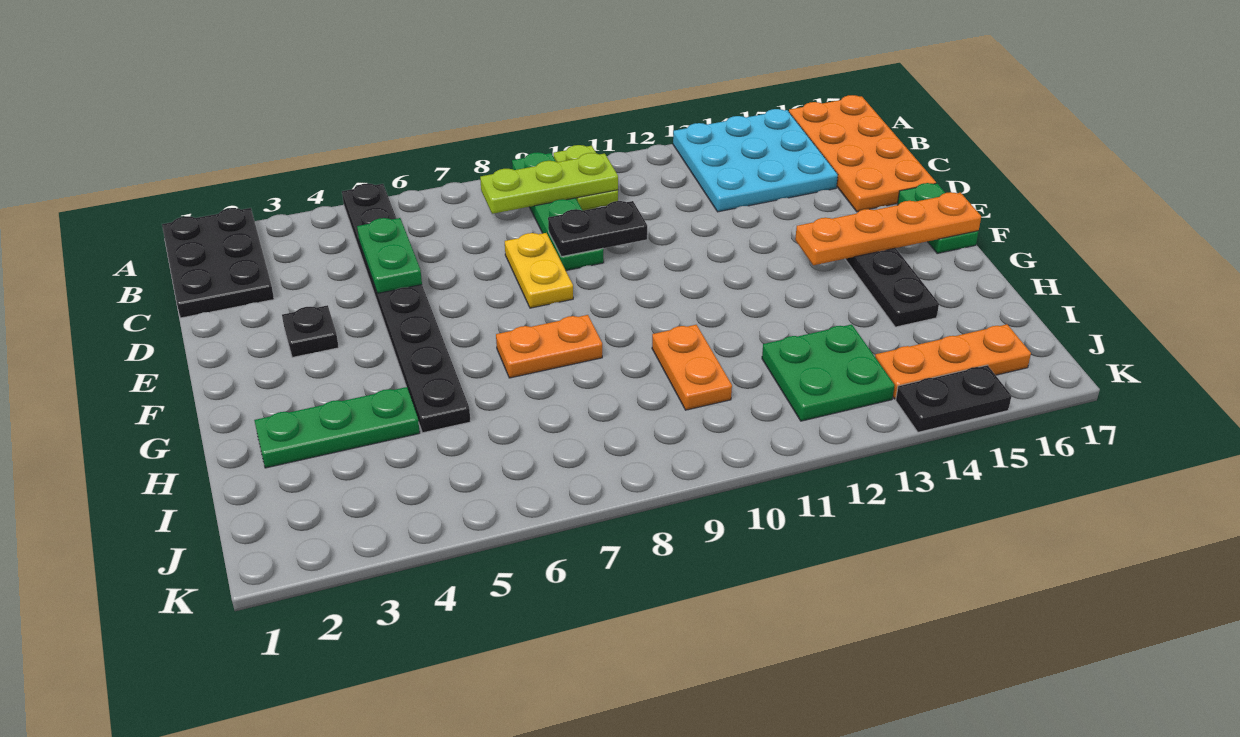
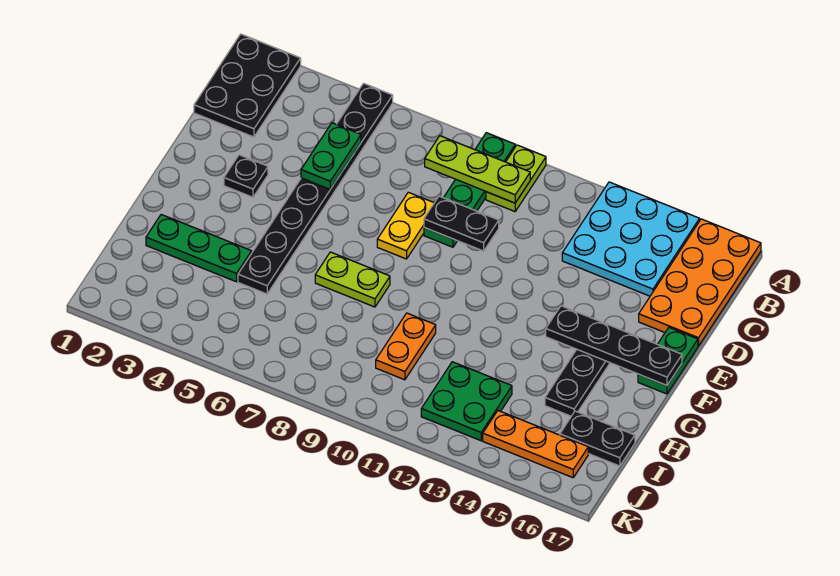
orange plate F14:F17 level 2 -> black plate F14:F17 level 2
orange plate G7:G8 level 1 -> lime plate G7:G8 level 1
black plate K14:K15 level 1 -> black plate I16:I17 level 1

